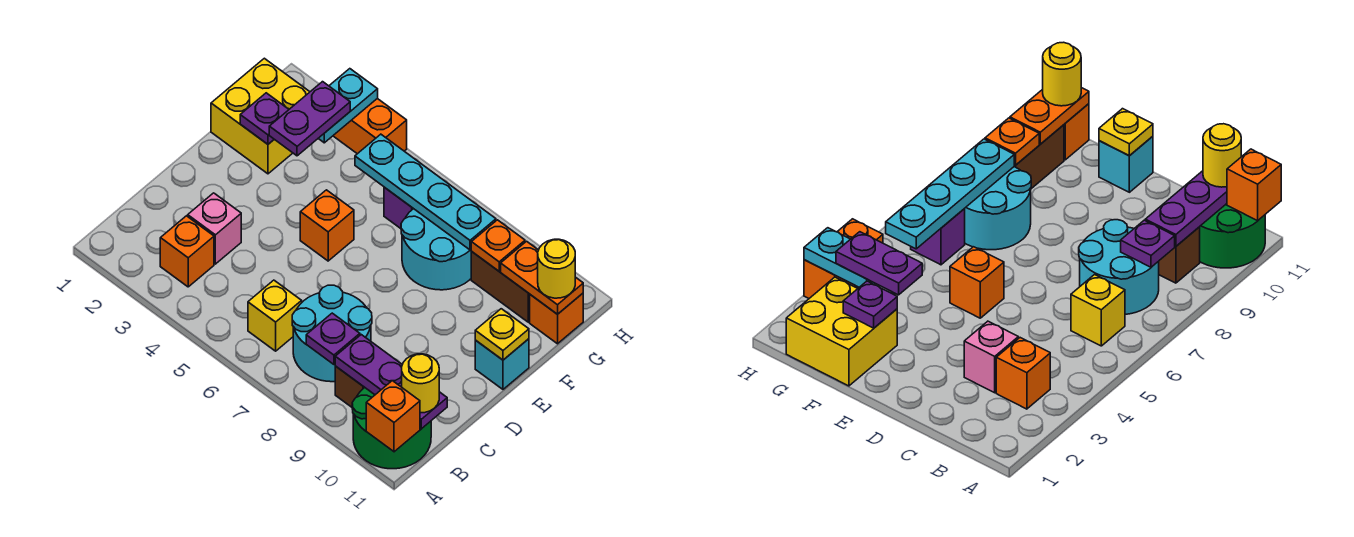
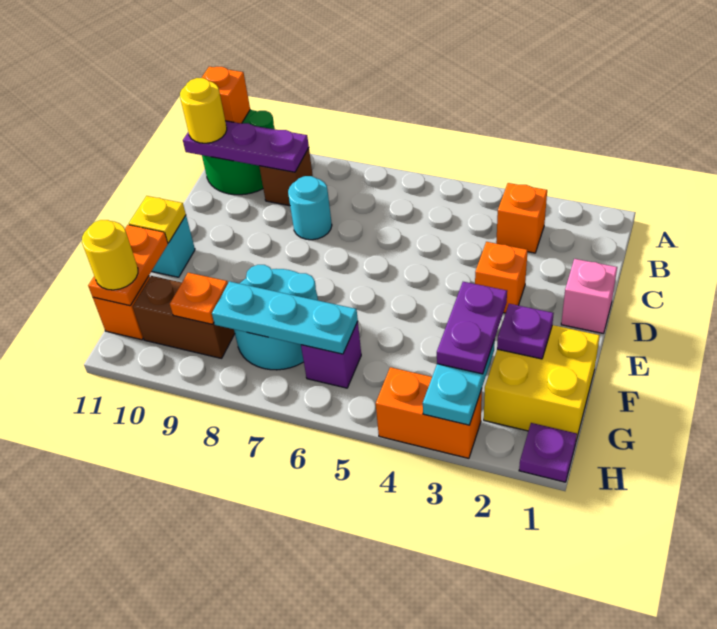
yellow brick B6 level 1 -> none
cyan round brick B7:C8 level 1 -> cyan round brick C8 level 1
purple plate B8 level 2 -> purple plate H1 level 1
pink brick C3 level 1 -> pink brick D1 level 1
orange brick E5 level 1 -> orange brick D3 level 1
cyan plate G5:G8 level 2 -> cyan plate G6:G8 level 2
orange plate G10:G11 level 2 -> orange plate F11:G11 level 2

